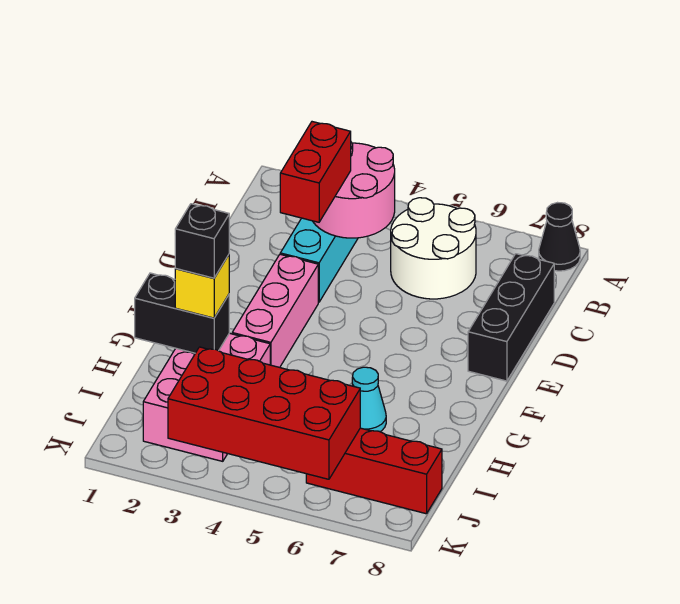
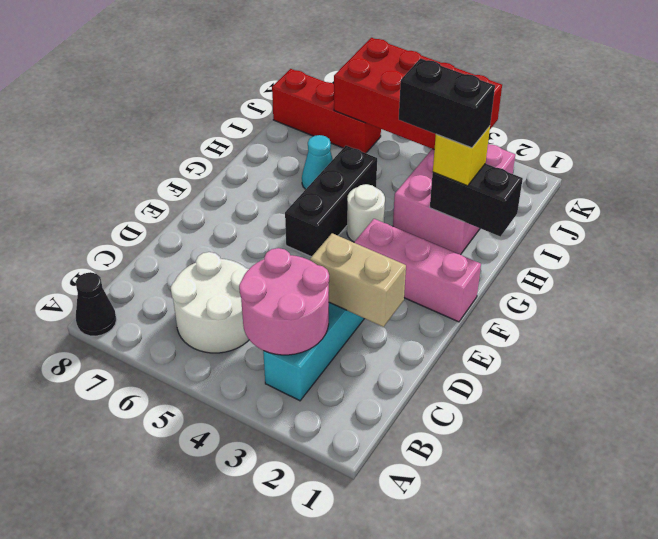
red brick C3:D3 level 3 -> none
black brick C8:E8 level 1 -> black brick F5:H5 level 1
none -> tan brick D2:D3 level 2
pink brick E3:G3 level 1 -> pink brick F1:F3 level 1
none -> white round brick G4 level 1
black brick H2 level 4 -> black brick H2:H3 level 4

